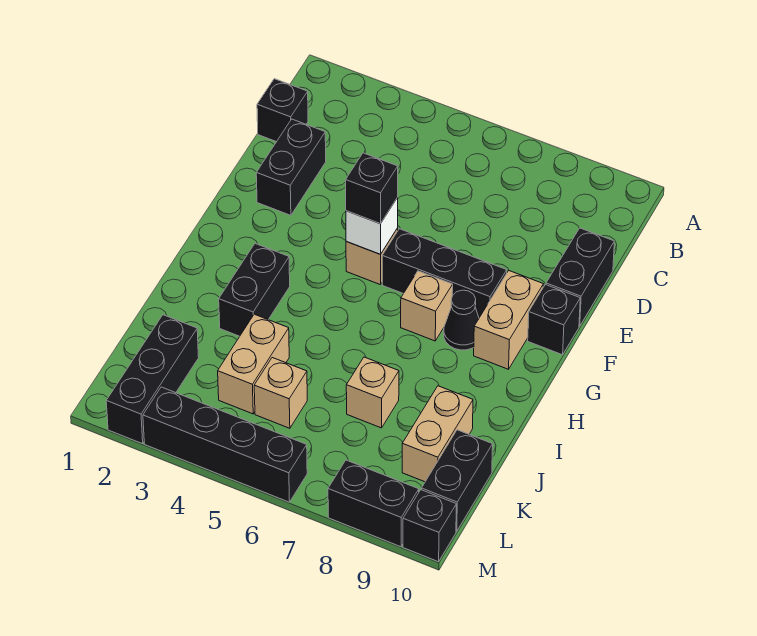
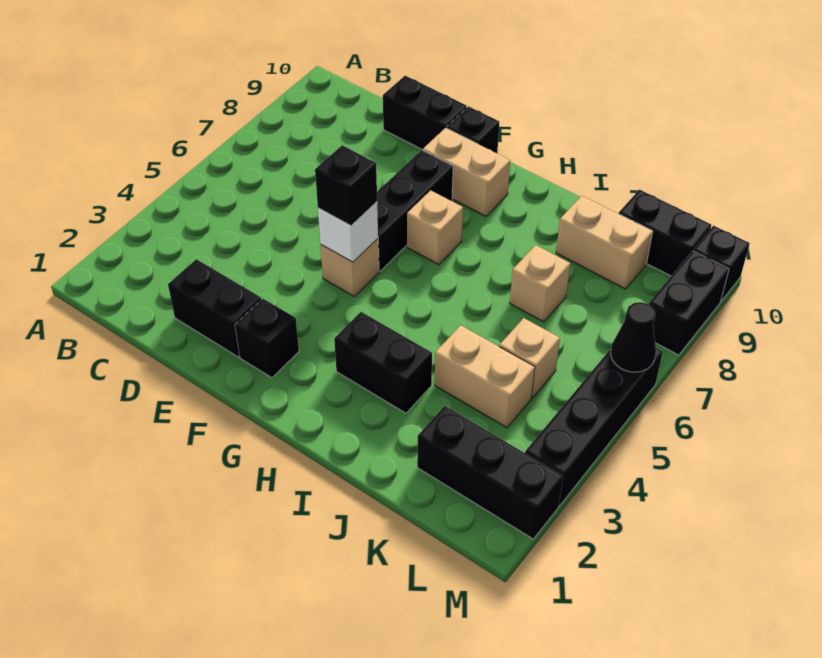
black brick C1 level 1 -> black brick F2 level 1
black cone G8 level 1 -> black cone M6 level 2

